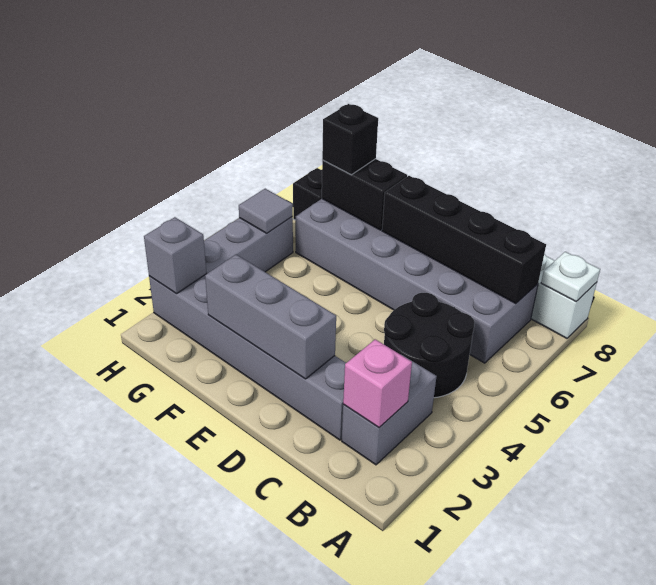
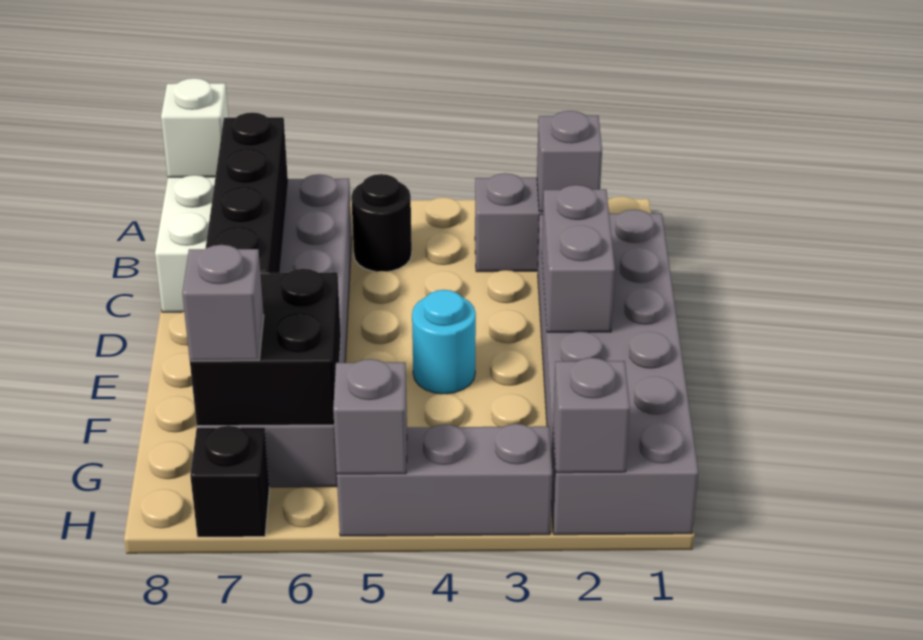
white plate A8 level 2 -> white brick A8 level 2
pink brick B2 level 2 -> grey brick B2 level 2
black round brick B4:C5 level 1 -> black round brick B5 level 1
grey brick C2:H2 level 1 -> grey brick C1:H2 level 1
grey brick D2:F2 level 2 -> grey brick D2:E2 level 2
none -> cyan round brick E4 level 1
black brick F7:G7 level 2 -> black brick F6:G7 level 2
black brick G7 level 3 -> grey brick G7 level 3
grey tile H5 level 2 -> grey brick H5 level 2

